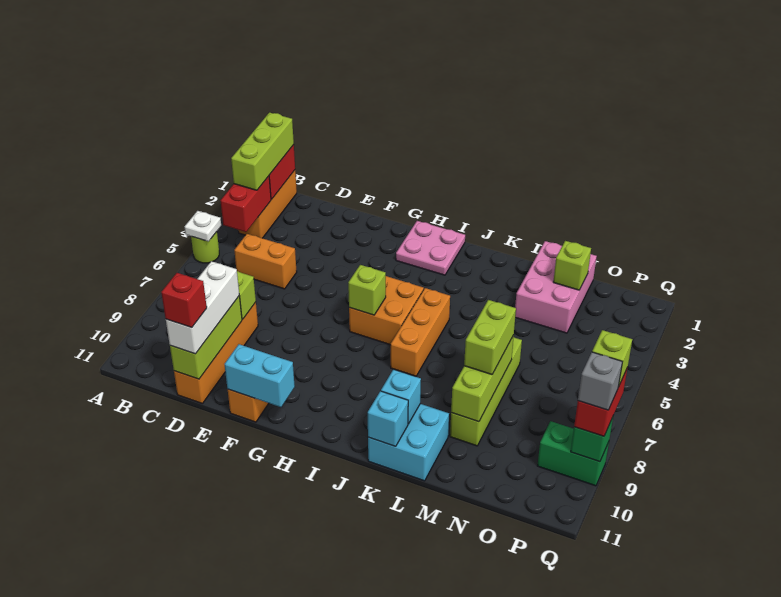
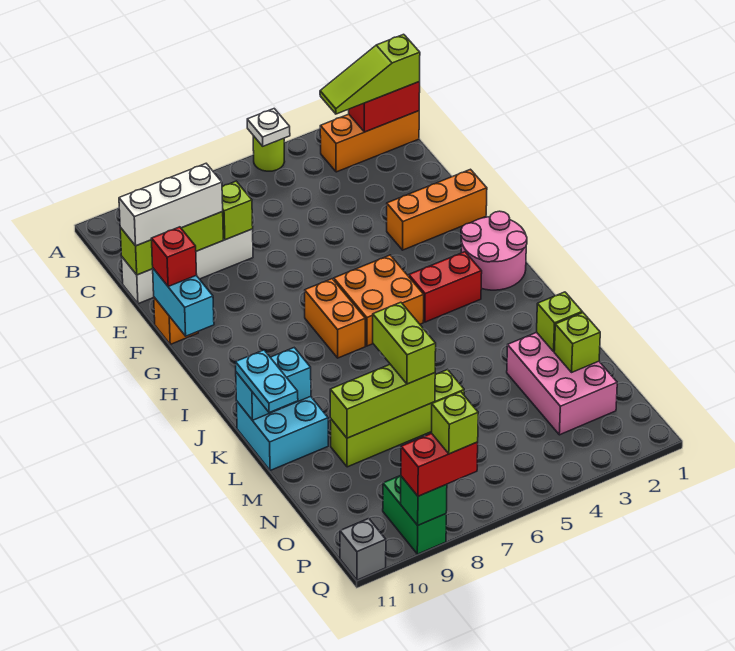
lime brick B1:B3 level 3 -> lime slope B1:B3 level 3 top 1
red brick B3:B4 level 2 -> red brick I3:I4 level 1
orange brick C5:D5 level 1 -> orange brick H7:I7 level 1
orange brick D8:D11 level 1 -> white brick D8:D11 level 1
red brick D11 level 4 -> red brick F11 level 3
pink plate H1:I2 level 1 -> pink round brick H1:I2 level 1
lime brick H6 level 2 -> lime brick M2 level 2
orange brick J5:J7 level 1 -> orange brick F1:F3 level 1
none -> cyan plate K11:L11 level 3
pink brick M1:N3 level 1 -> pink brick M2:O3 level 1
lime brick M7:M8 level 3 -> lime brick L7:M7 level 3
grey brick Q9 level 4 -> grey brick Q11 level 1

